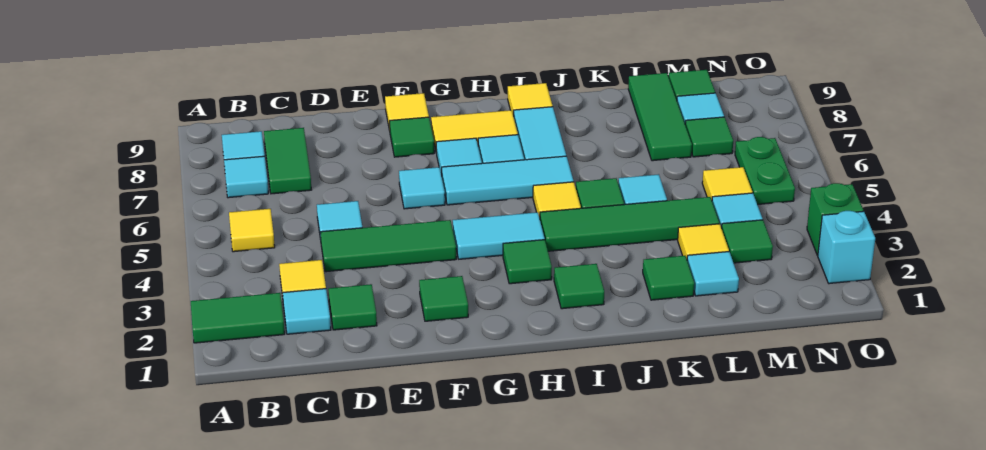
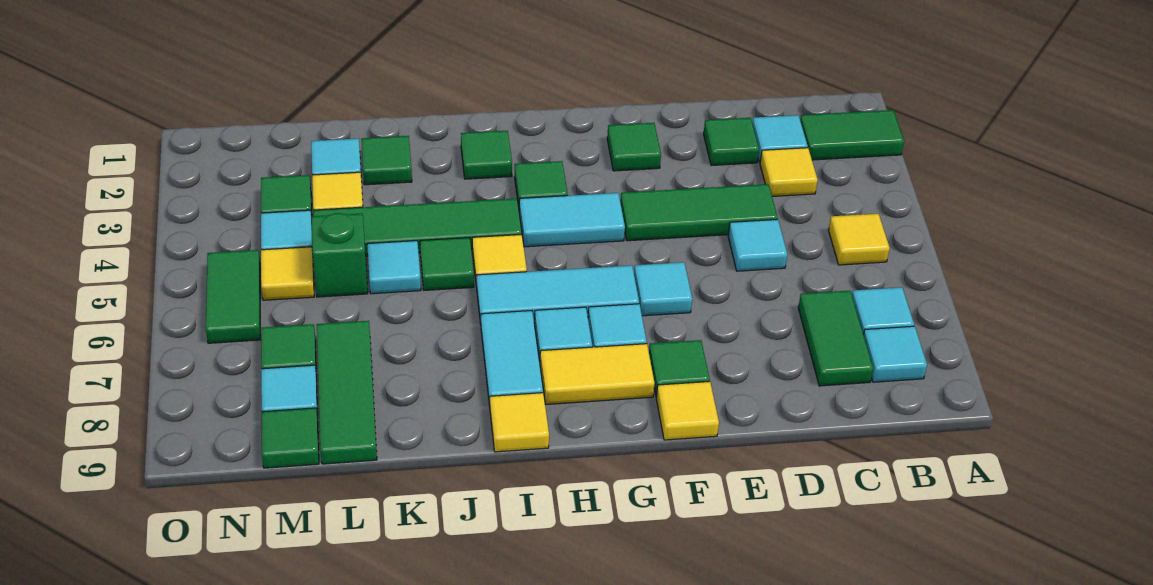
green plate N5:N6 level 1 -> green tile N5:N6 level 1
cyan brick O2 level 1 -> none
green brick O3 level 1 -> green brick L5 level 1

